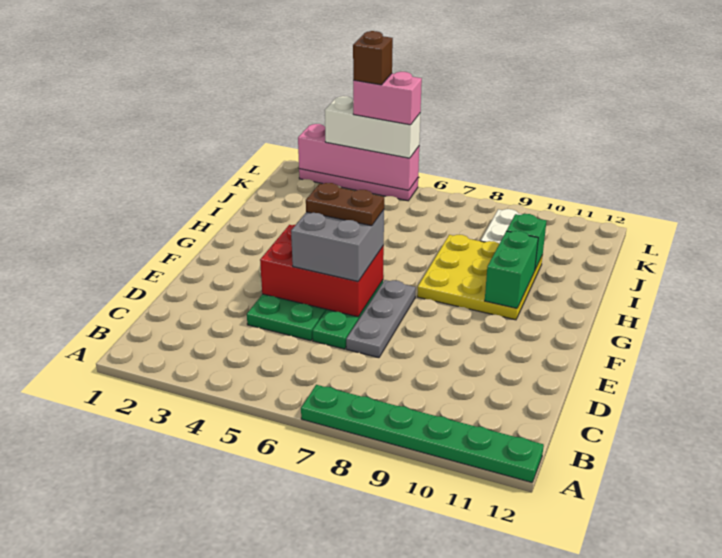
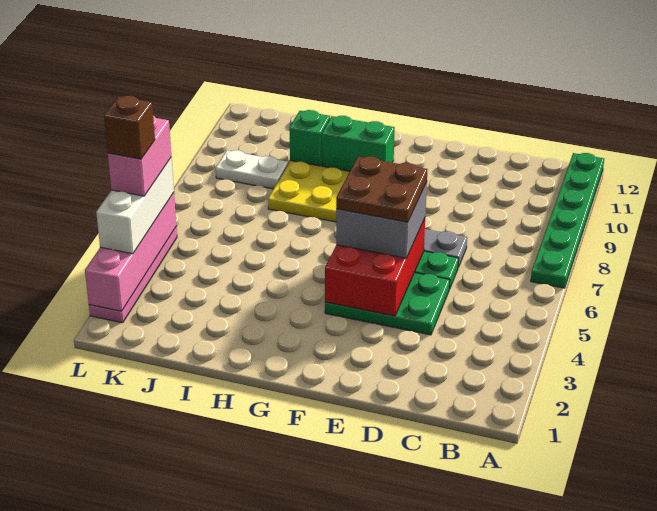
brown plate F5:F6 level 4 -> brown plate E5:F6 level 4

